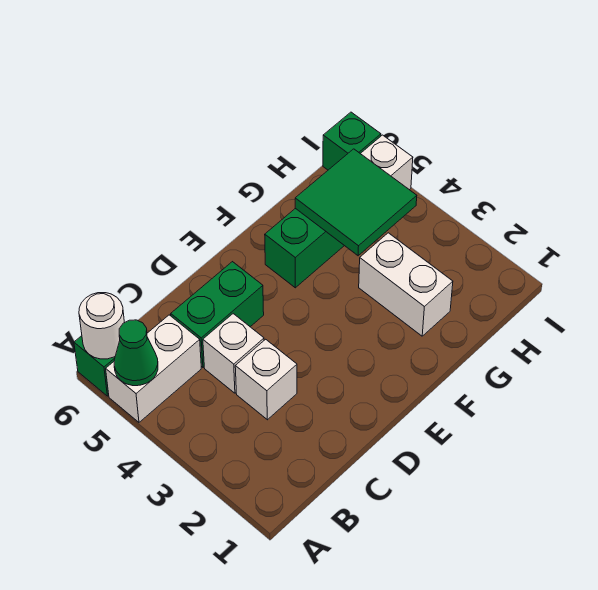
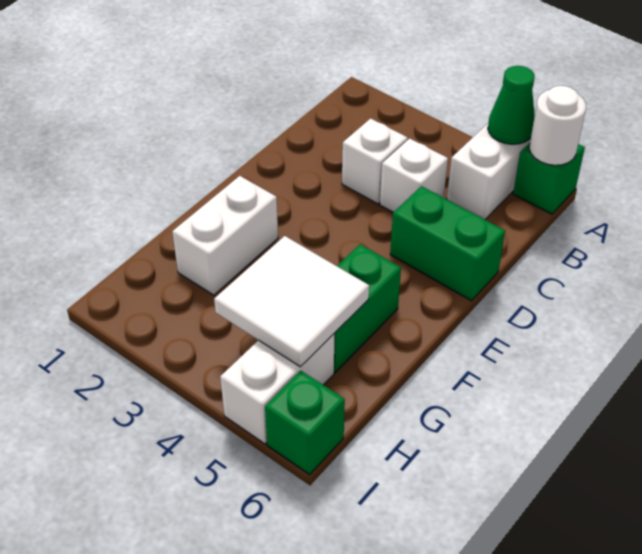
green brick C5:D5 level 1 -> green brick D5:D6 level 1
white brick G2:G3 level 1 -> white brick F2:G2 level 1
green tile G4:H5 level 2 -> white tile G4:H5 level 2

